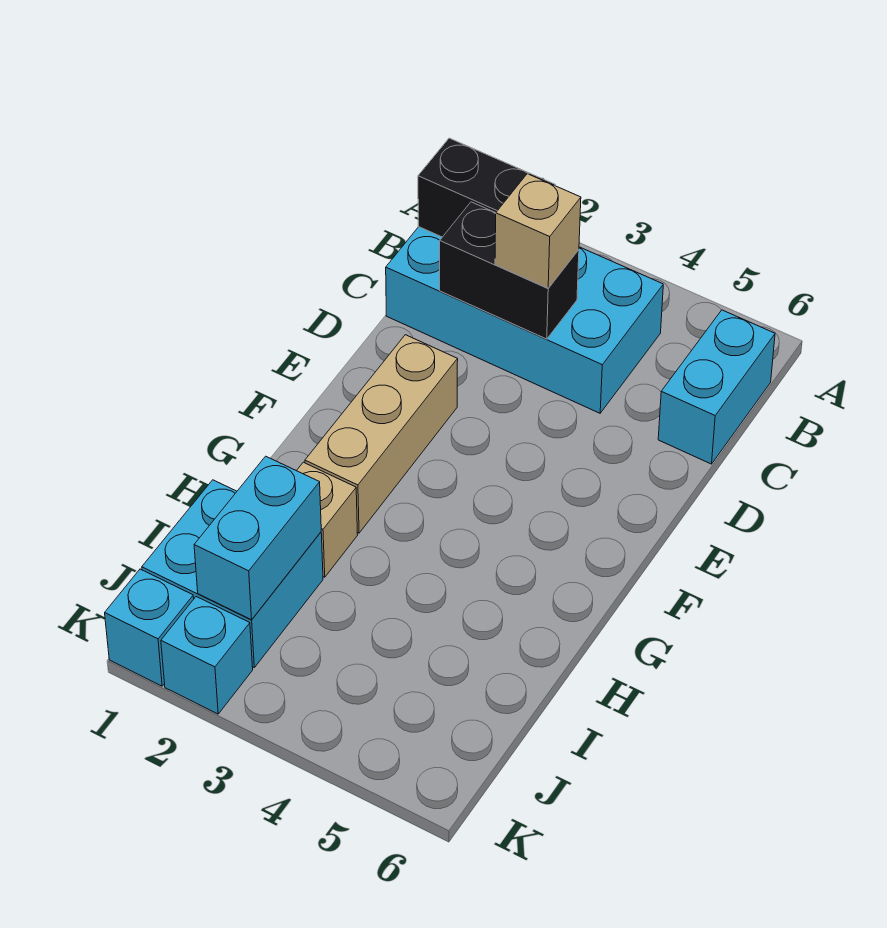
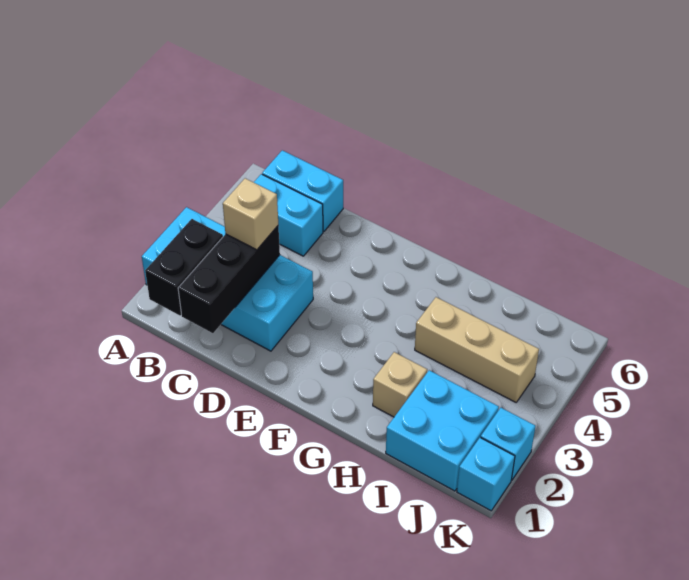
cyan brick B1:C4 level 1 -> cyan brick A2:D3 level 1
black brick C2:C3 level 2 -> black brick C1:C3 level 2
tan brick E2:G2 level 1 -> tan brick H4:J4 level 1
cyan brick I2:J2 level 2 -> cyan brick B5:C5 level 1

